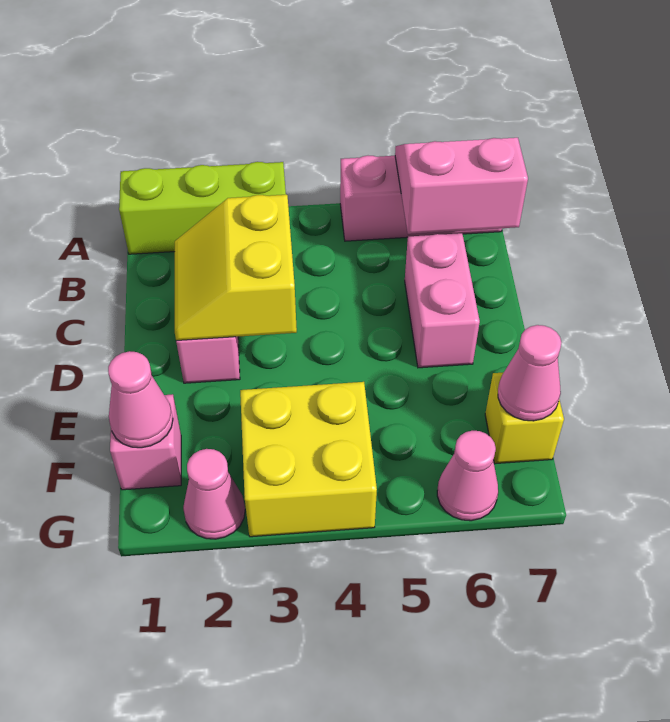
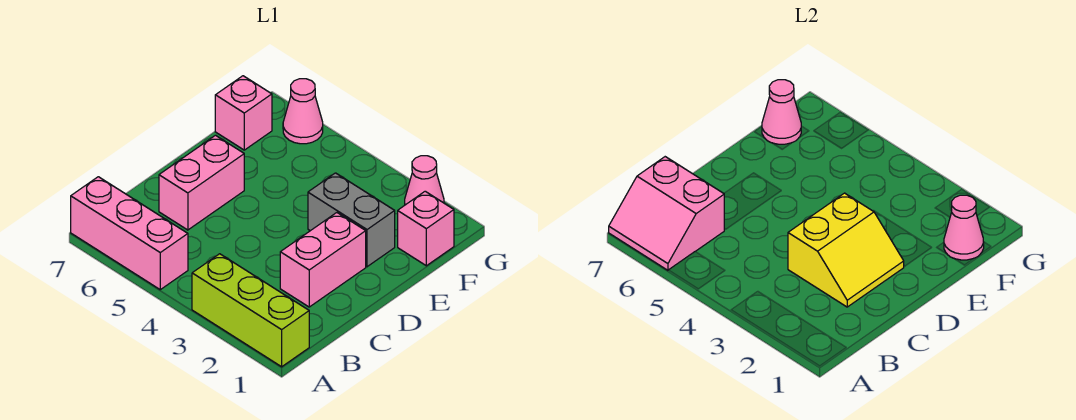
none -> grey brick E2:E3 level 1
yellow brick F3:G4 level 1 -> none
yellow brick F7 level 1 -> pink brick F7 level 1

